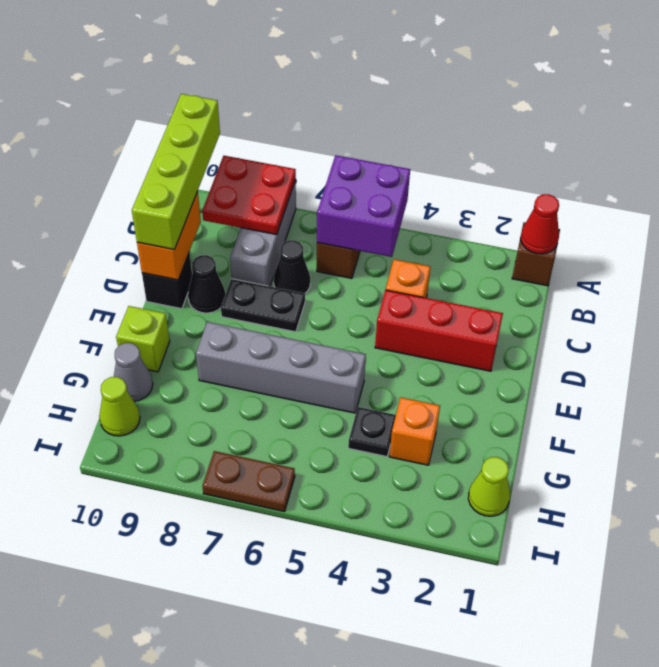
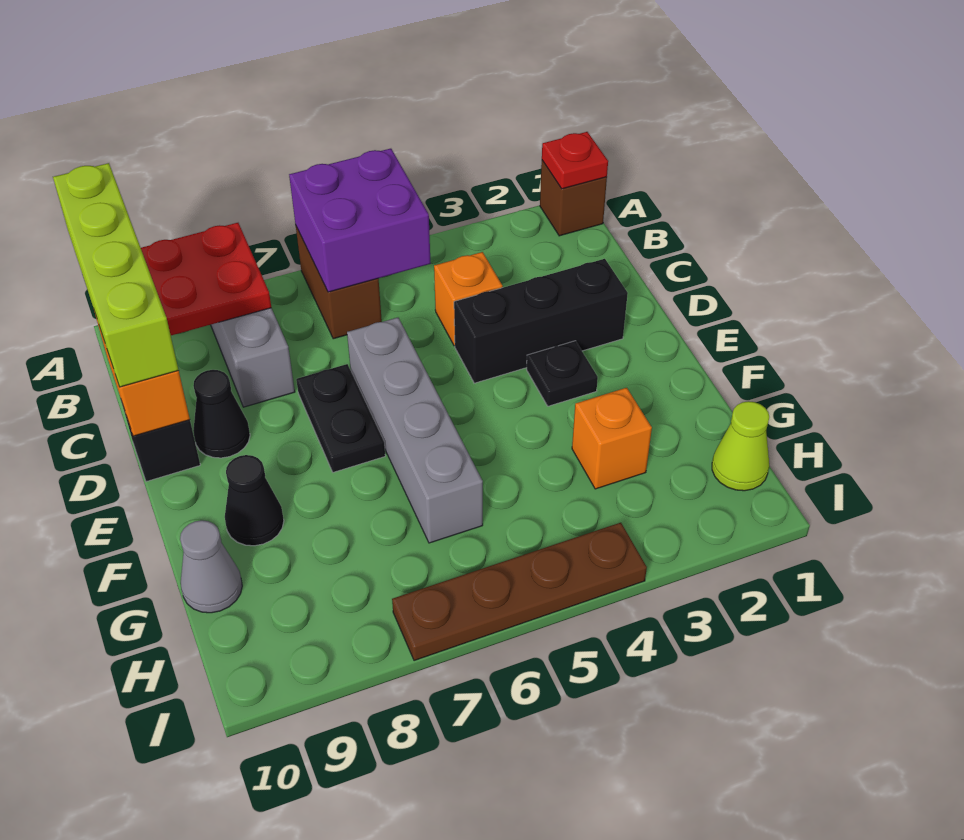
red cone A1 level 2 -> red plate A1 level 2
black cone C7 level 1 -> black cone F9 level 1
red brick D2:D4 level 1 -> black brick D2:D4 level 1
black plate D7:D8 level 1 -> black plate D7:E7 level 1
grey brick F5:F8 level 1 -> grey brick D6:G6 level 1
lime brick F10 level 1 -> none
black plate G4 level 1 -> black plate E3 level 1
lime cone H10 level 1 -> none
brown plate I6:I7 level 1 -> brown plate I4:I7 level 1

